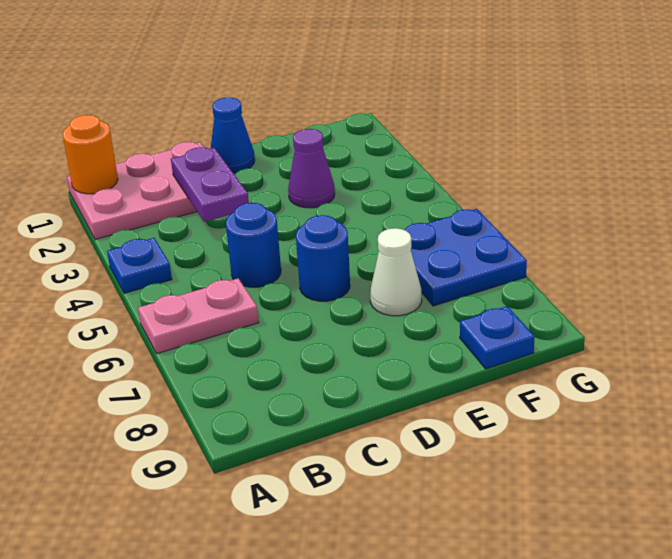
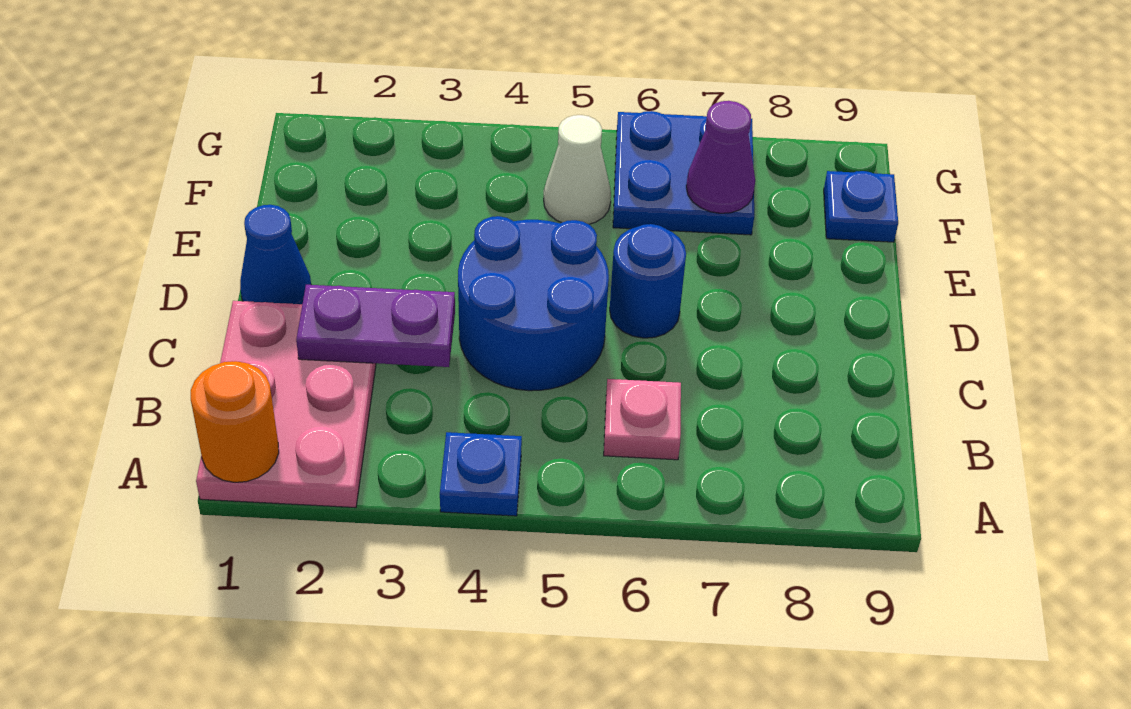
pink plate A6:B6 level 1 -> pink plate B6 level 1
blue round brick C5 level 1 -> blue round brick C4:D5 level 1
purple cone E3 level 1 -> purple cone F7 level 2
white cone E7 level 1 -> white cone F5 level 1

